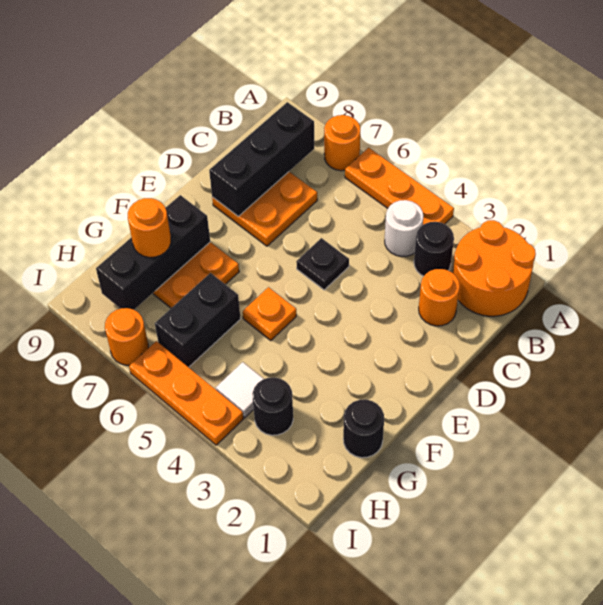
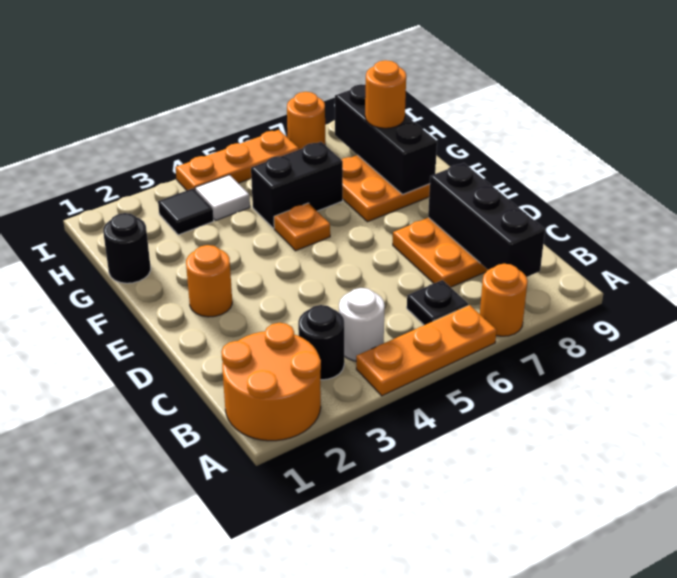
orange round brick C2 level 1 -> orange round brick E2 level 1
black plate D5 level 1 -> black plate B6 level 1
black brick G6:H6 level 1 -> black brick G5:G6 level 1
black round brick H3 level 1 -> black tile H3 level 1

